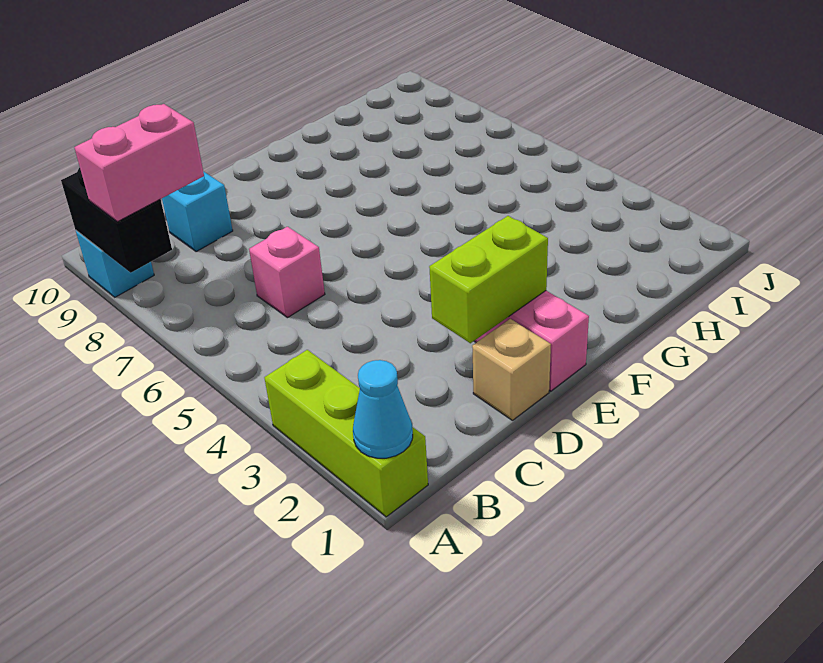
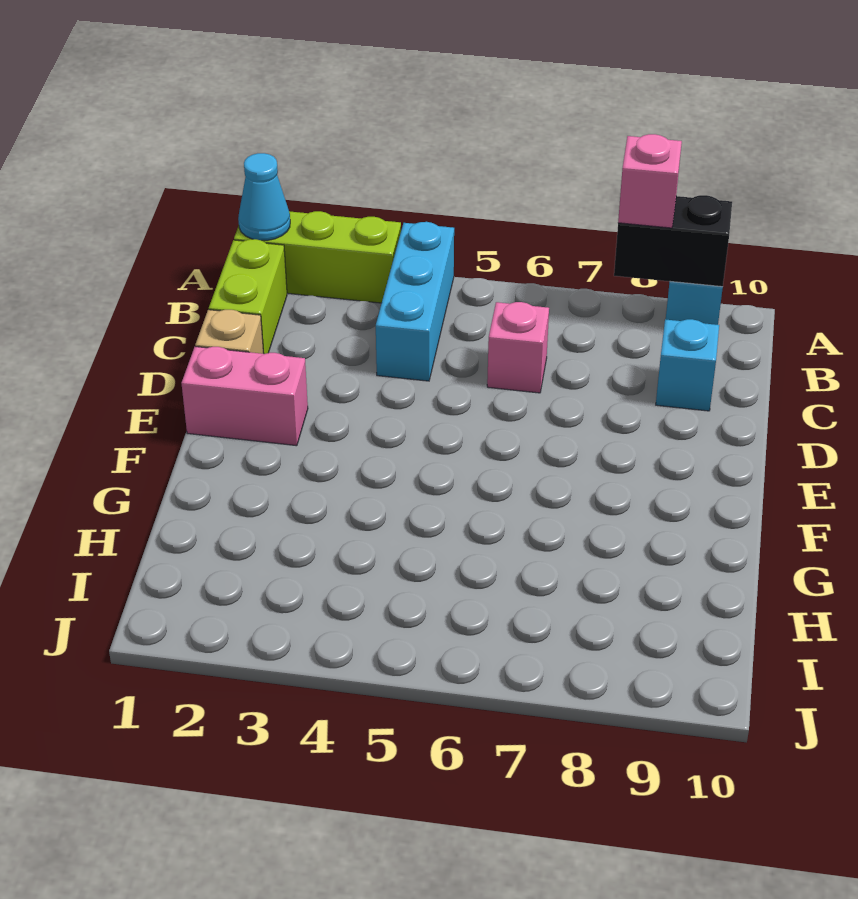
none -> cyan brick A4:C4 level 1
pink brick A8:B8 level 3 -> pink brick A8 level 3
lime brick D2:E2 level 2 -> lime brick B1:C1 level 1

